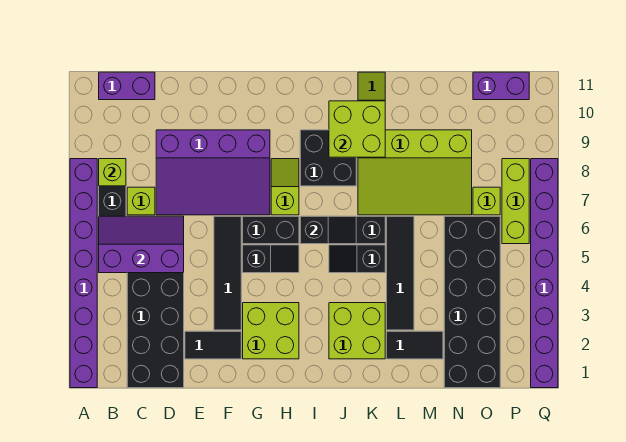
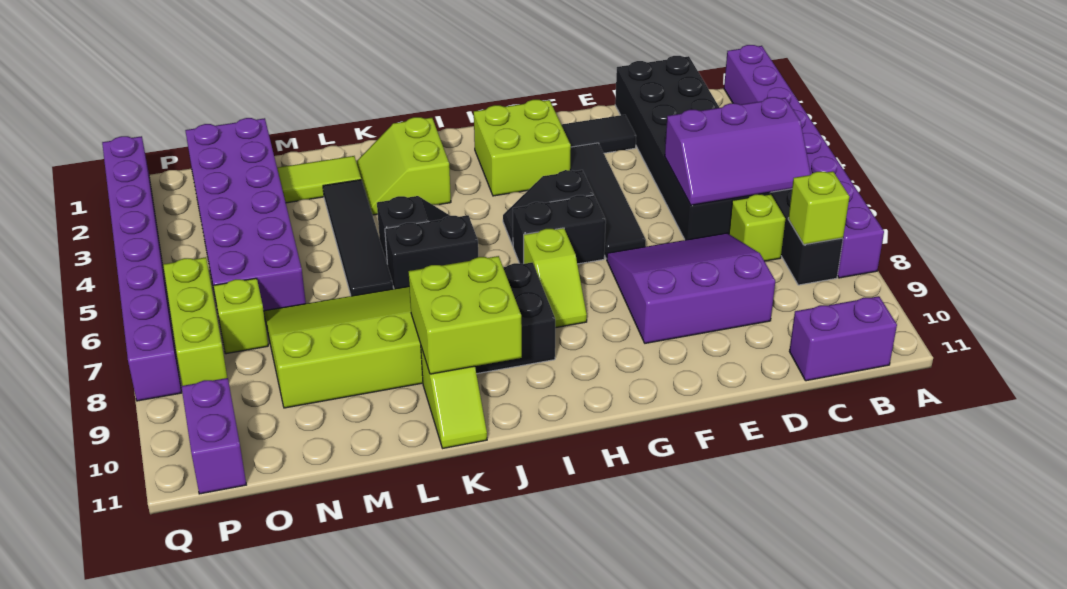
purple slope D7:G9 level 1 top 9 -> purple slope D7:F9 level 1 top 9
black slope I6:J6 level 2 top I -> none
lime brick J2:K3 level 1 -> lime slope J2:K3 level 1 top J
black tile L2:M2 level 1 -> lime tile L2:M2 level 1
black brick N1:O6 level 1 -> purple brick N1:O6 level 1
purple brick O11:P11 level 1 -> purple brick P10:P11 level 1

